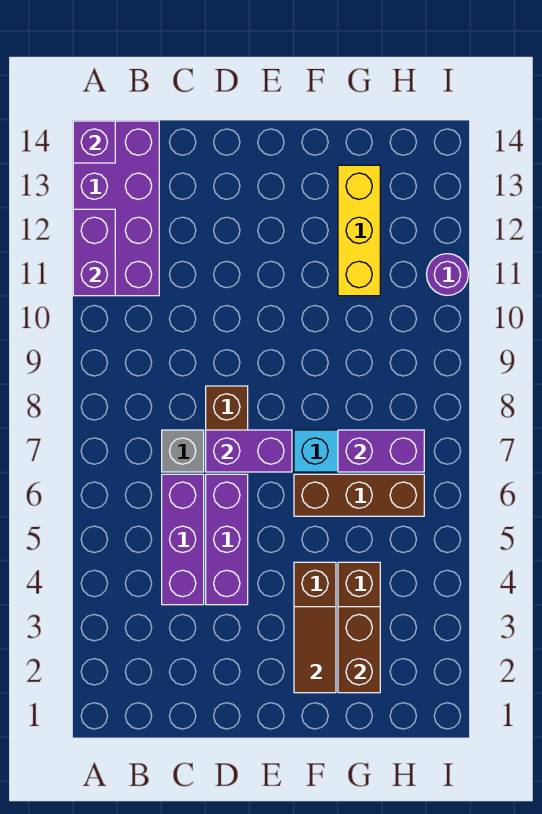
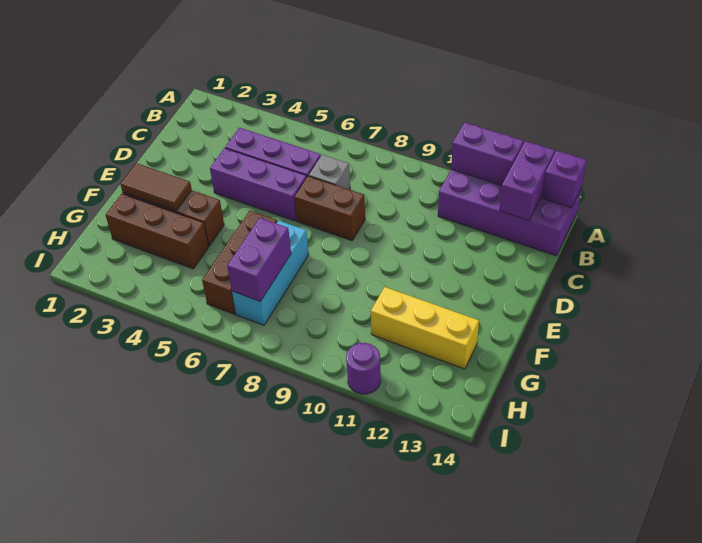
purple brick D7:E7 level 2 -> purple brick A13:B13 level 2
brown brick G2:G3 level 2 -> none

